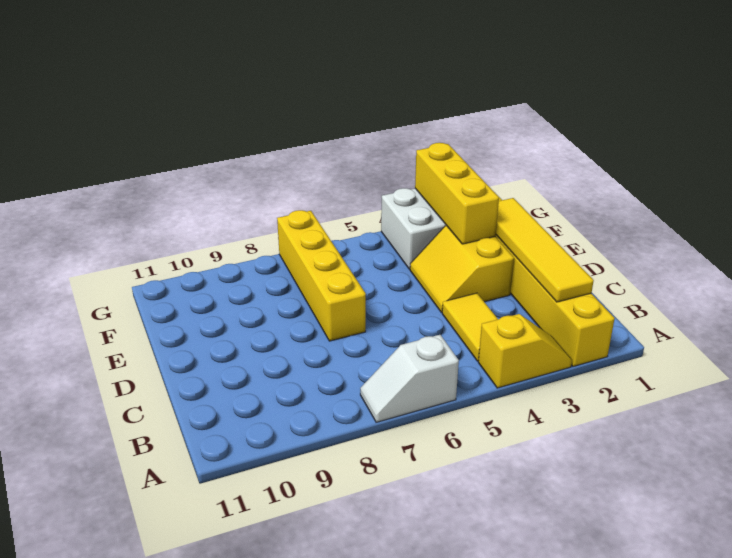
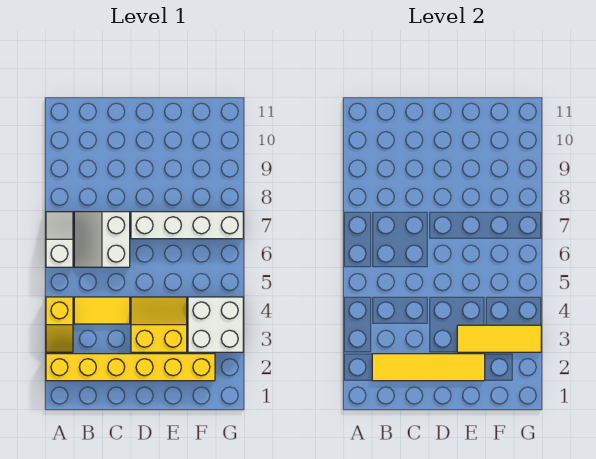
none -> white slope B6:C7 level 1 top C
yellow brick D7:G7 level 1 -> white brick D7:G7 level 1
yellow brick E3:G3 level 2 -> yellow tile E3:G3 level 2

